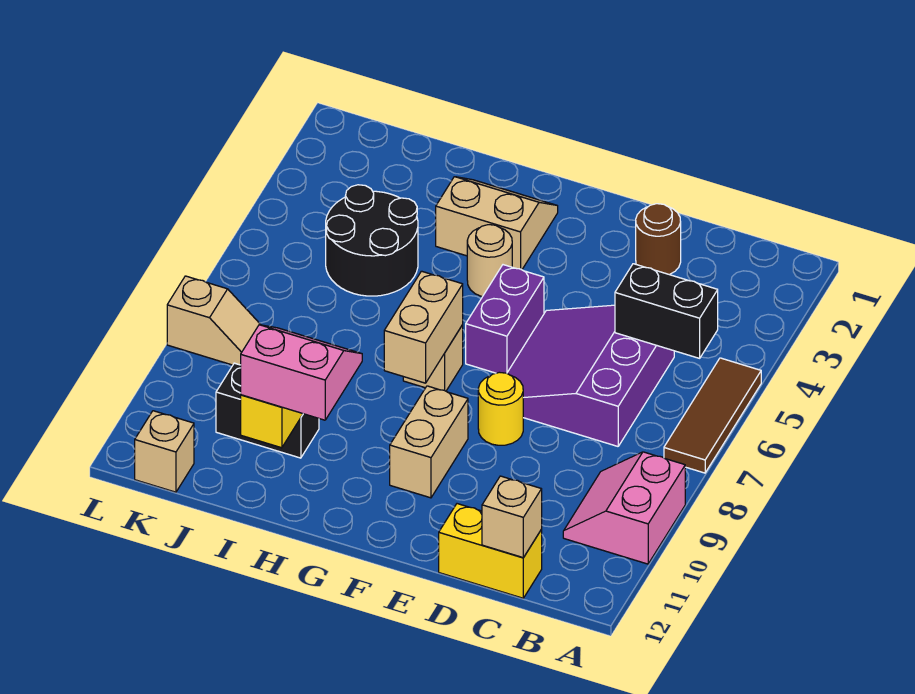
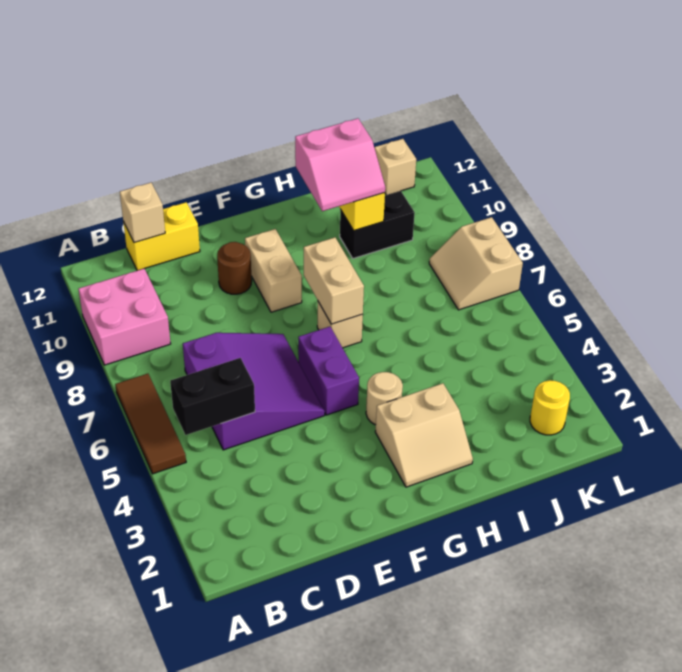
pink slope A9:B10 level 1 top A -> pink brick A9:B10 level 1
brown round brick D2 level 1 -> brown round brick E10 level 1
yellow round brick E8 level 1 -> yellow round brick K2 level 1
black round brick I4:J5 level 1 -> none
tan slope K8:L8 level 1 top L -> tan slope K7:L8 level 1 top L

